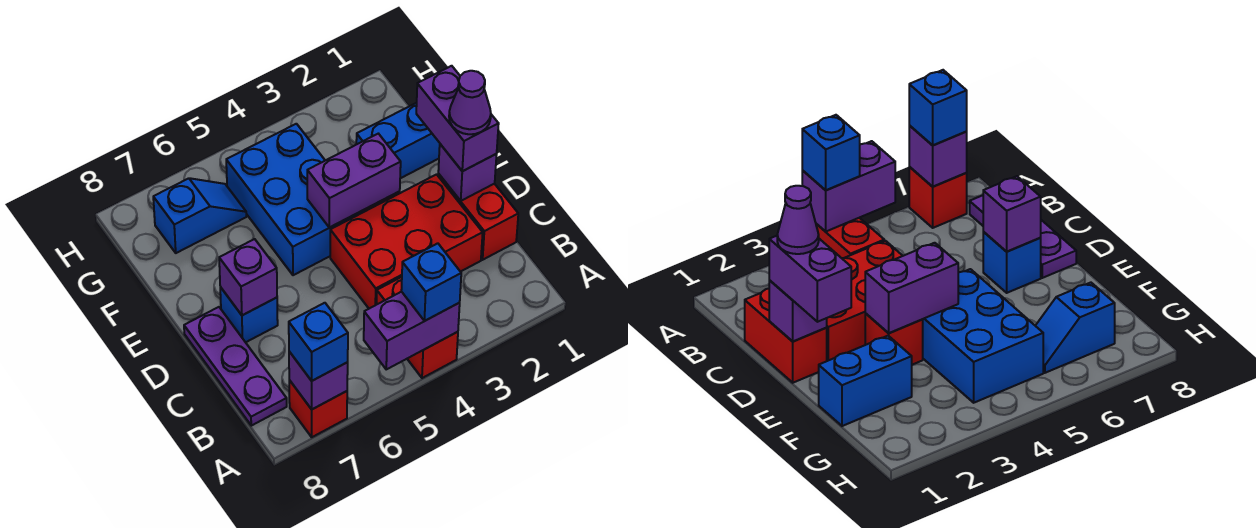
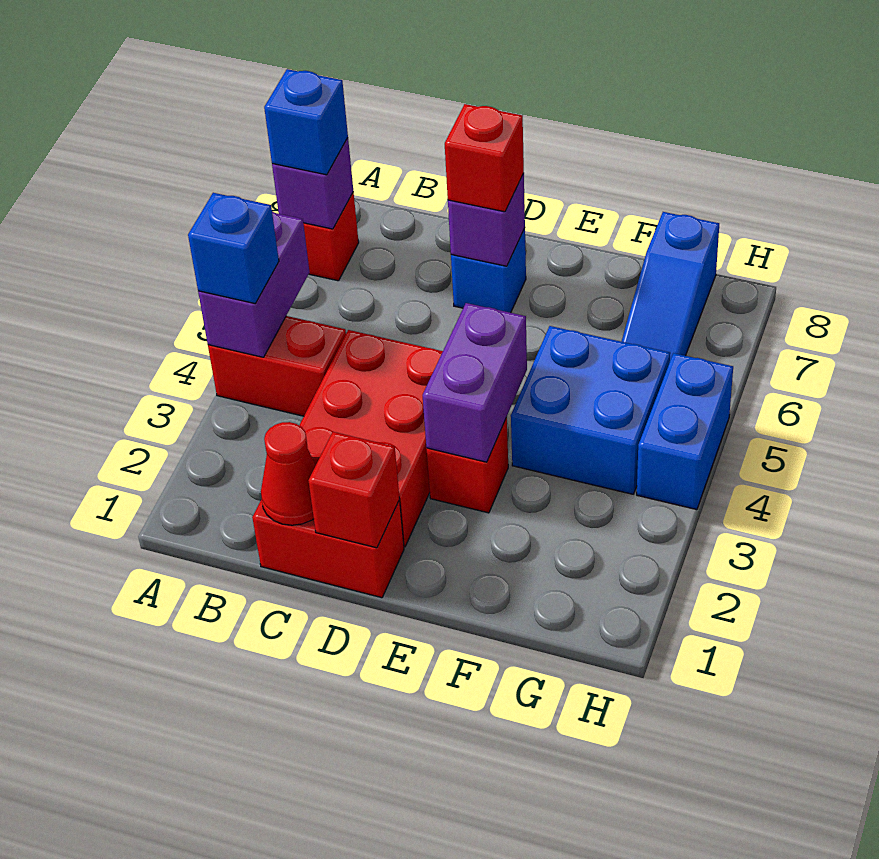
purple plate B8:D8 level 1 -> none
none -> red cone C1 level 2
purple brick D1 level 2 -> red brick D1 level 2
purple brick D1:E1 level 3 -> none
purple cone D1 level 4 -> none
none -> red brick D7 level 3
blue brick E4:G5 level 1 -> blue brick F4:G5 level 1
blue brick F1:F2 level 1 -> blue brick H4:H5 level 1
blue slope G6:G7 level 1 top 7 -> blue slope G6:G8 level 1 top 8

